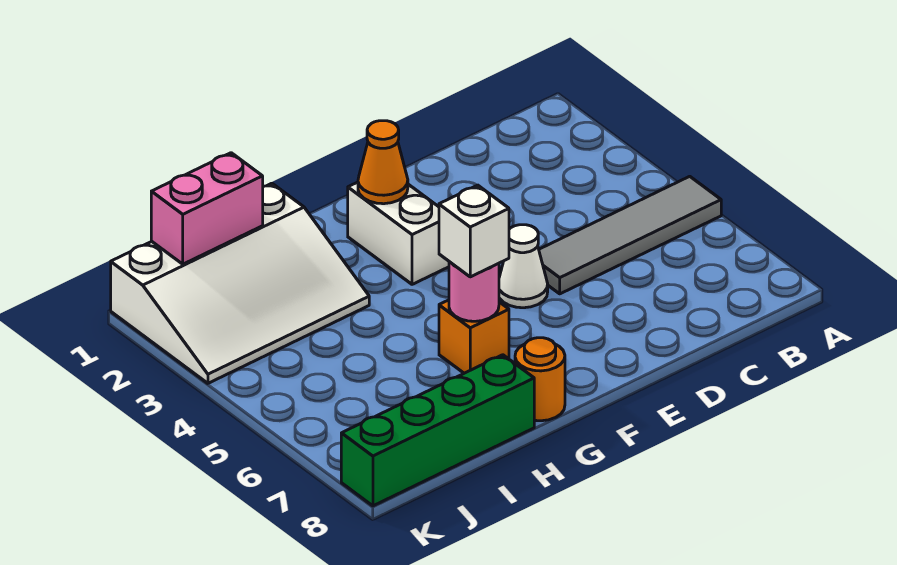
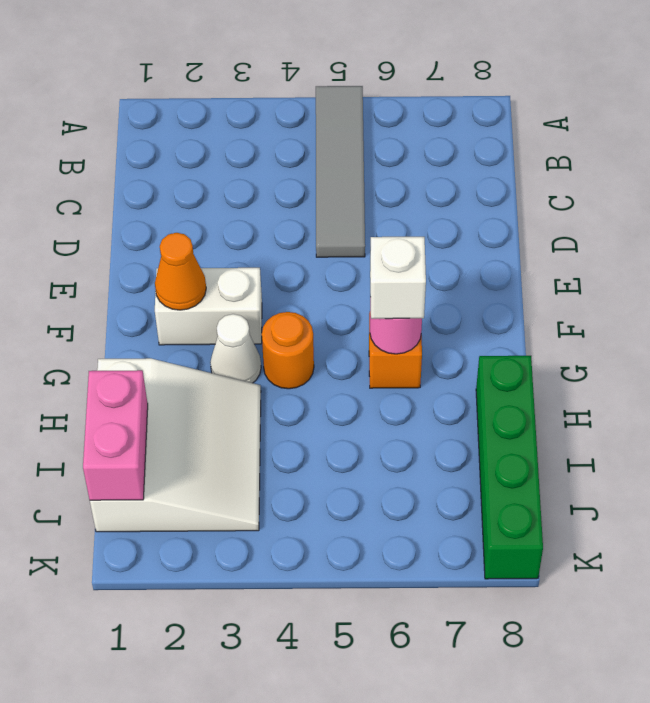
white cone E5 level 1 -> white cone G3 level 1
orange round brick G8 level 1 -> orange round brick G4 level 1
white slope H1:K3 level 1 top 1 -> white slope H1:J3 level 1 top 1

